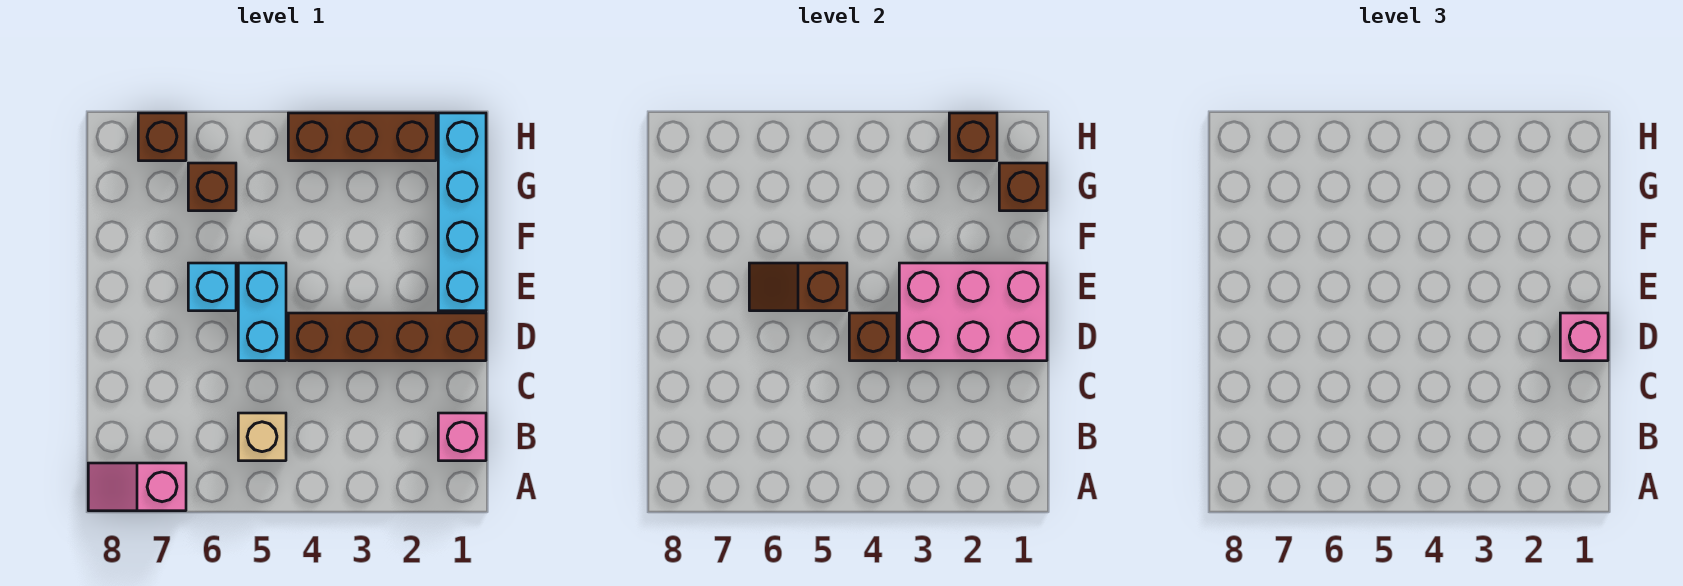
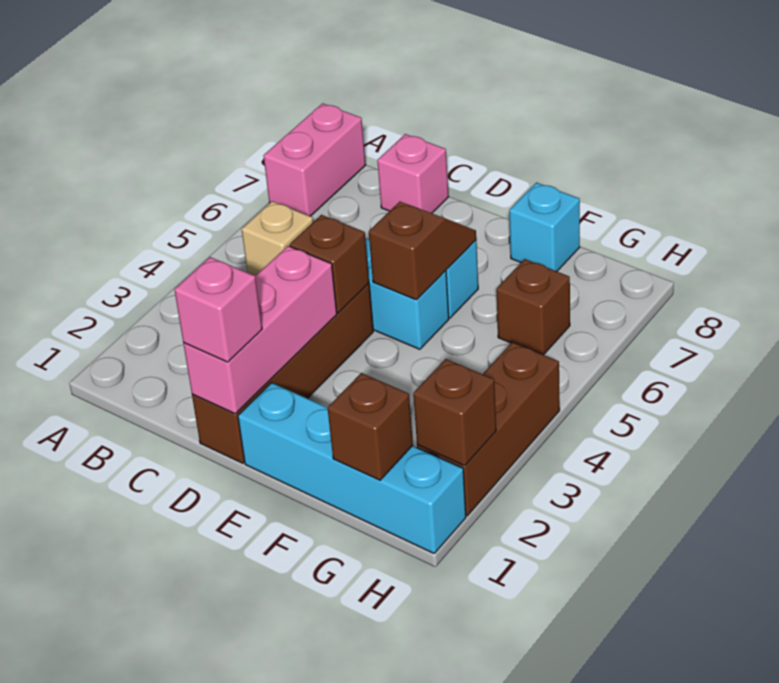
pink slope A7:A8 level 1 top 7 -> pink brick A7:A8 level 1
pink brick B1 level 1 -> pink brick C8 level 1
pink brick D1:E3 level 2 -> pink brick D1:D3 level 2
none -> cyan brick F8 level 1
brown brick H7 level 1 -> none

